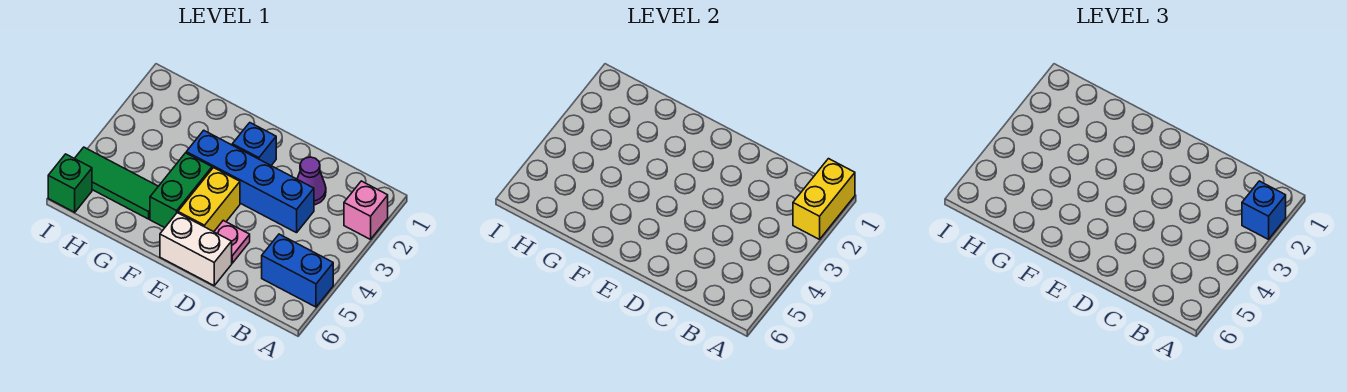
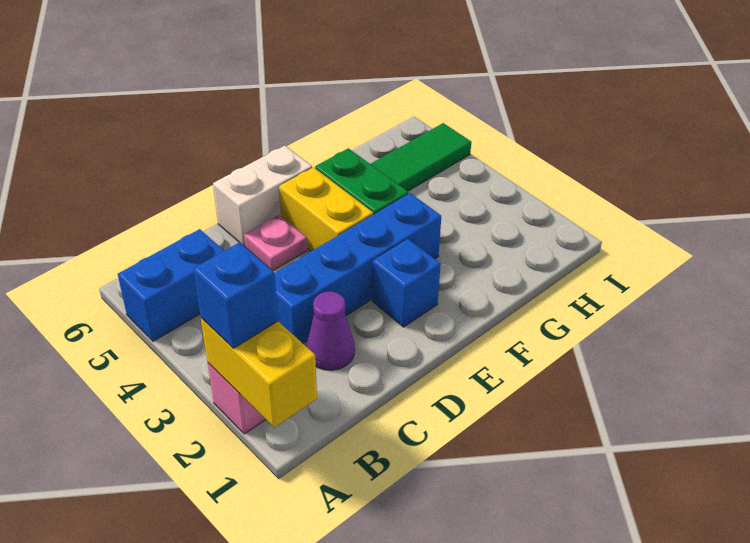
green brick I6 level 1 -> none

